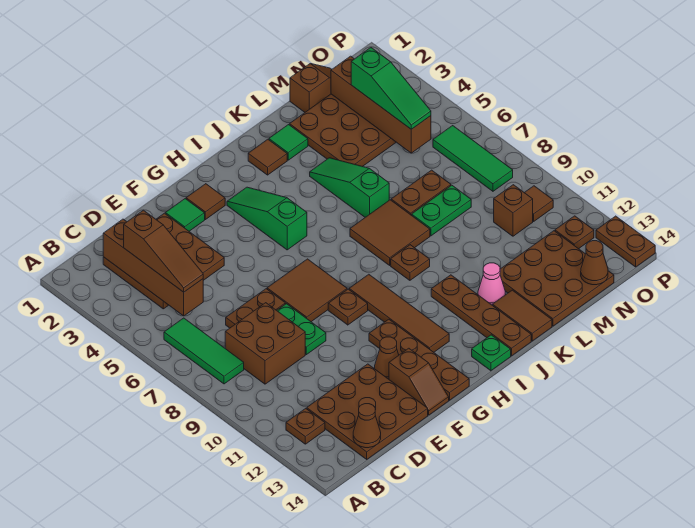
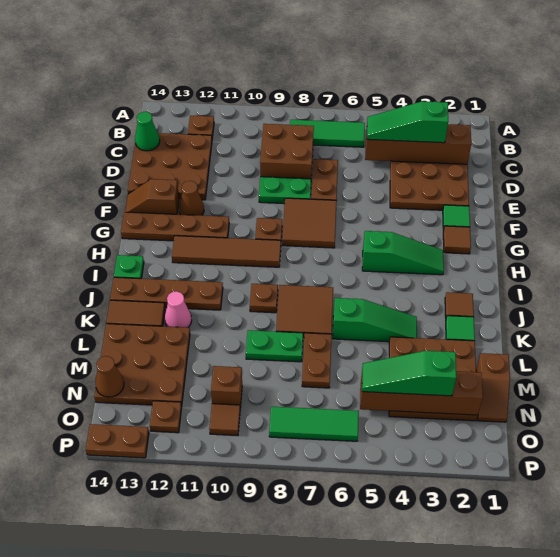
brown slope C3:C5 level 3 top 3 -> green slope C3:C5 level 3 top 3
brown cone C14 level 2 -> green cone C14 level 2
green plate L8:M8 level 1 -> green plate L8:L9 level 1

